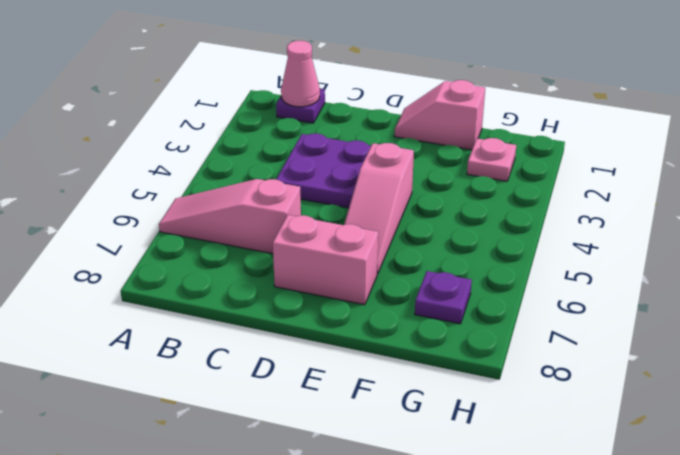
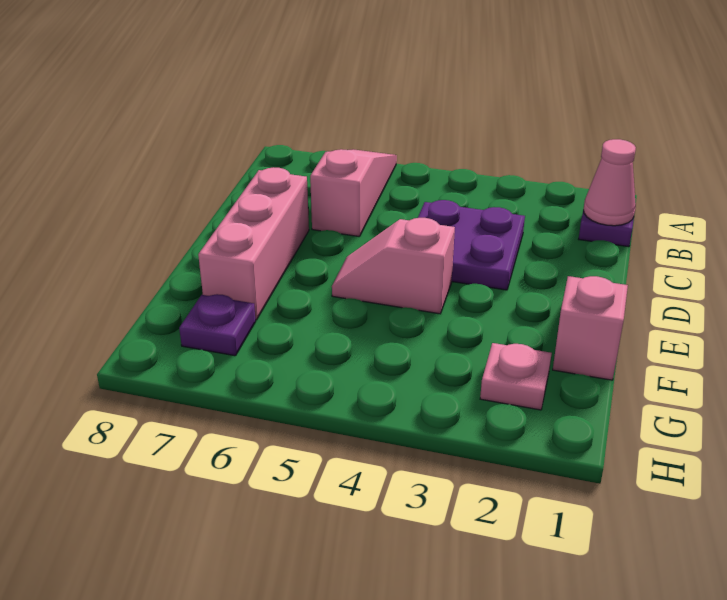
pink brick D7:E7 level 1 -> pink brick D7:F7 level 1
pink slope E4:E6 level 1 top 4 -> pink slope E4:E5 level 1 top 4

